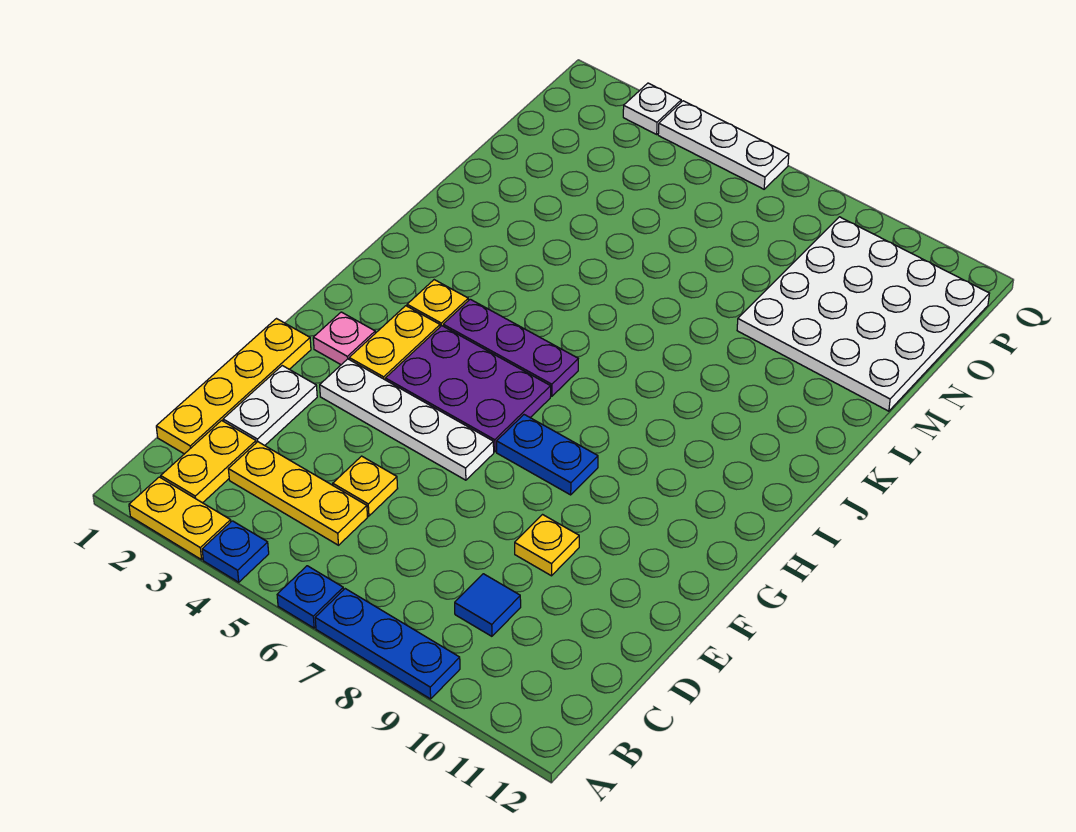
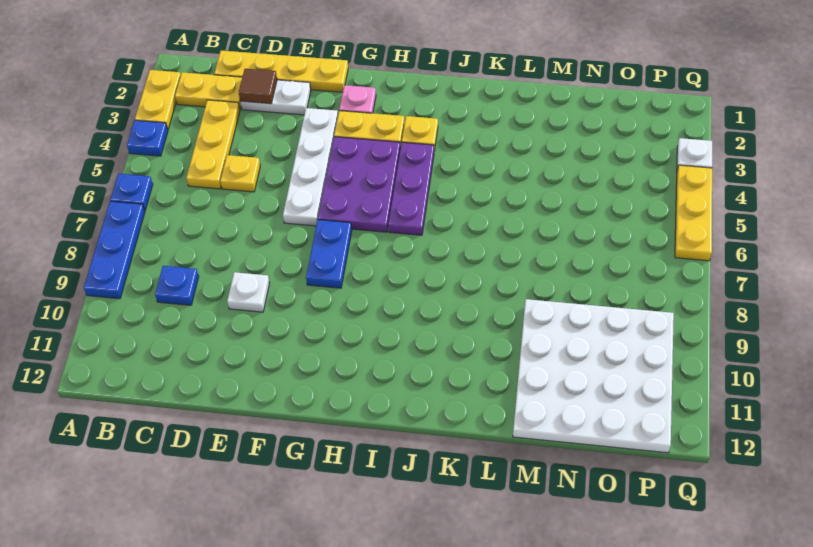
blue tile C9 level 1 -> blue plate C9 level 1
none -> brown tile D2 level 2
yellow plate E9 level 1 -> white plate E9 level 1
white plate Q4:Q6 level 1 -> yellow plate Q4:Q6 level 1

